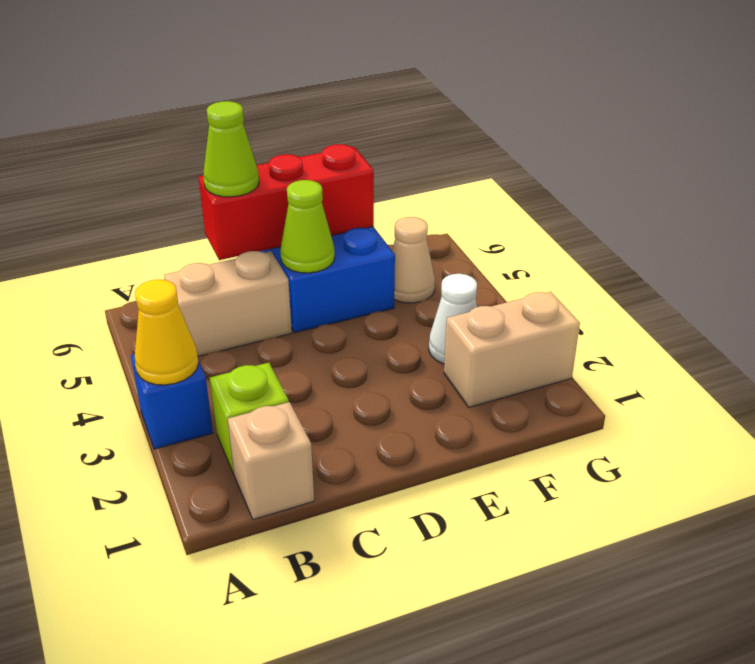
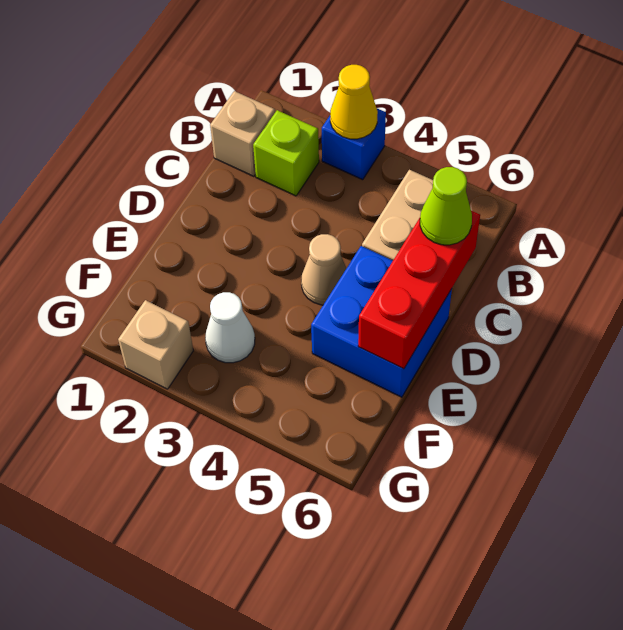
lime cone D5 level 2 -> none
tan brick F2:G2 level 1 -> tan brick G2 level 1
tan cone F5 level 1 -> tan cone D4 level 1

